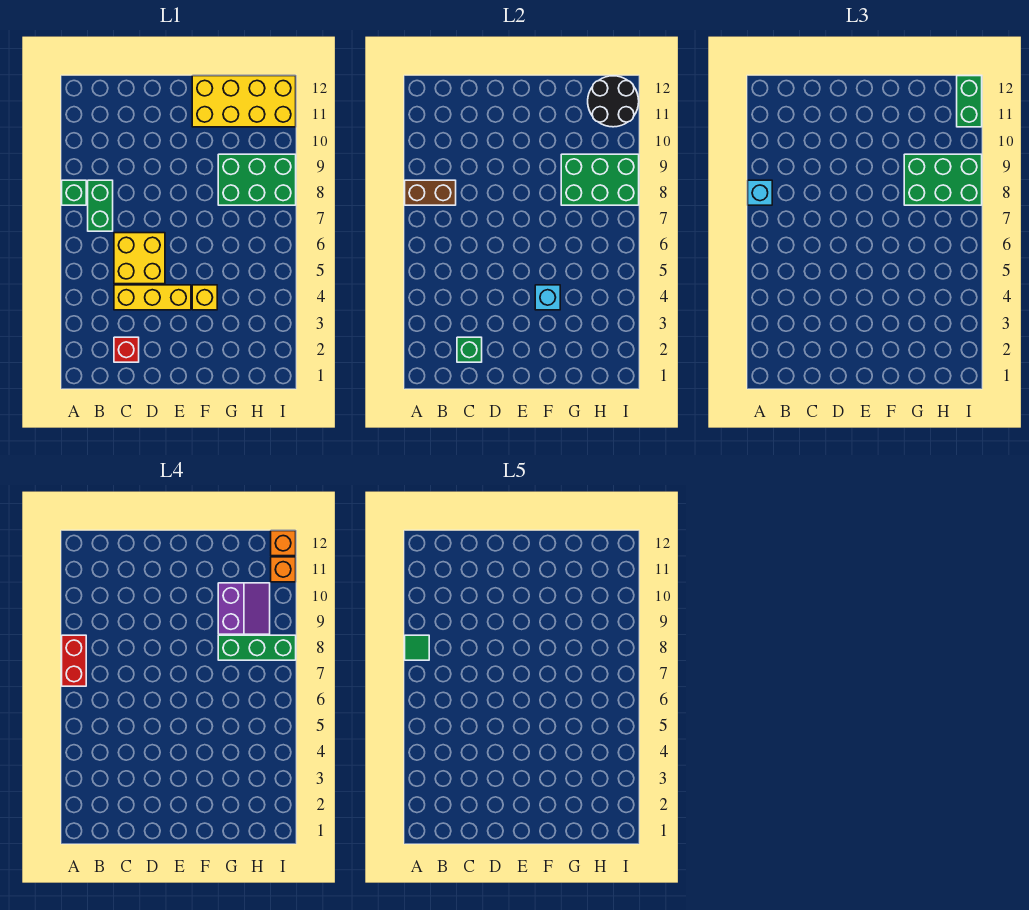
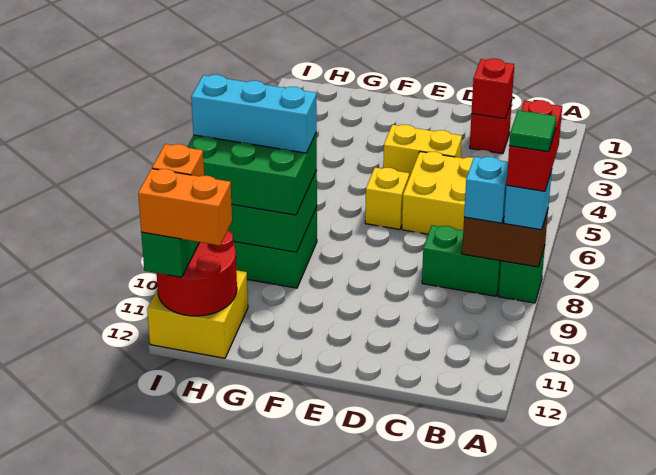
green brick B7:B8 level 1 -> green brick B8:C8 level 1
green brick C2 level 2 -> red brick C2 level 2
yellow brick C4:E4 level 1 -> yellow brick D4:E4 level 1
yellow brick F4 level 1 -> yellow brick E6 level 1
cyan brick F4 level 2 -> cyan brick B8 level 3
yellow brick F11:I12 level 1 -> yellow brick H11:I12 level 1
green brick G8:I8 level 4 -> cyan brick G8:I8 level 4
purple slope G9:H10 level 4 top G -> none
black round brick H11:I12 level 2 -> red round brick H11:I12 level 2
orange brick I12 level 4 -> orange brick H12:I12 level 4

